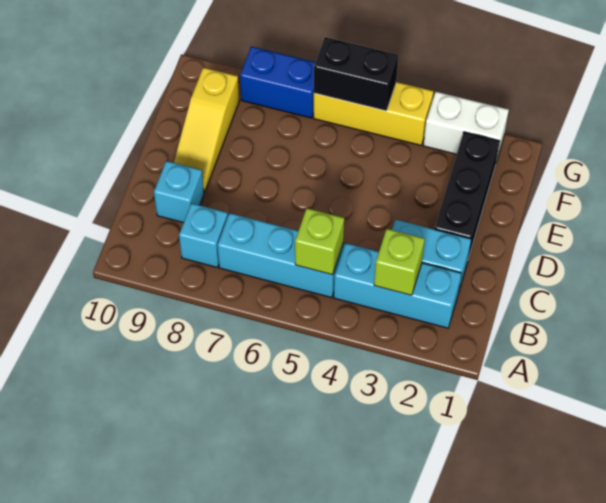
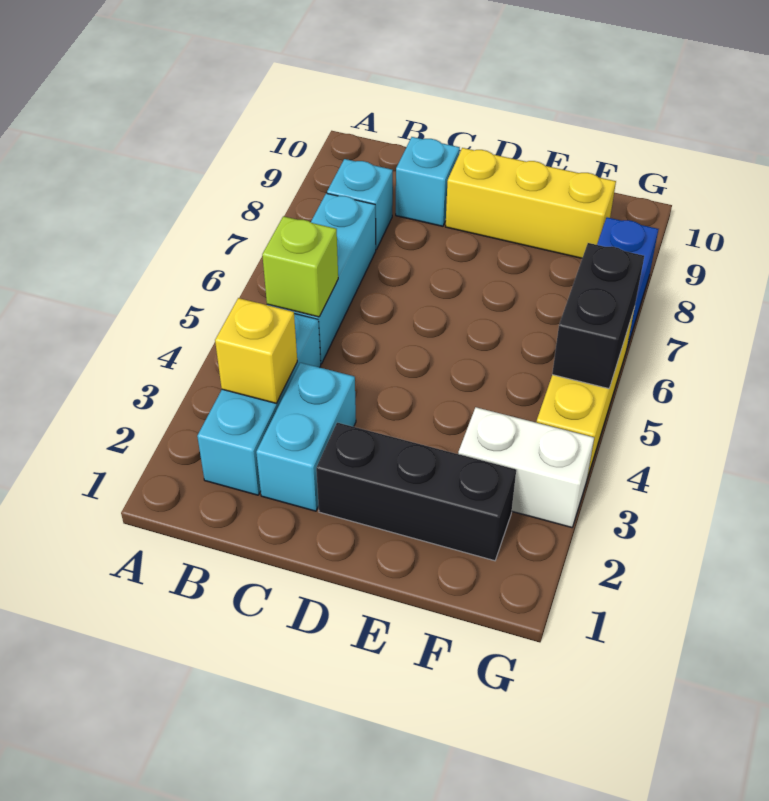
lime brick B3 level 2 -> yellow brick B3 level 2
yellow slope D9:F9 level 1 top F -> yellow brick D9:F9 level 1
white brick G2:G3 level 1 -> white brick F3:G3 level 1

